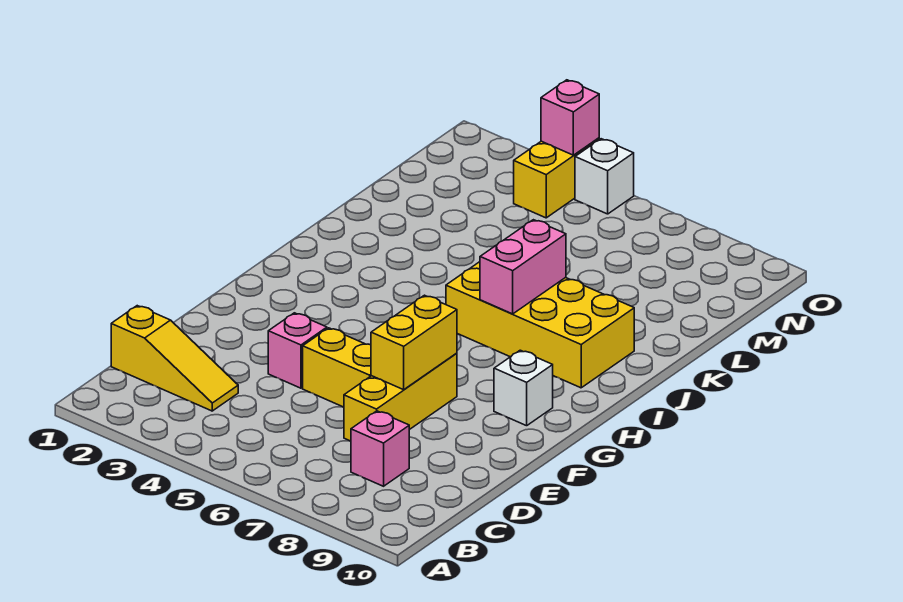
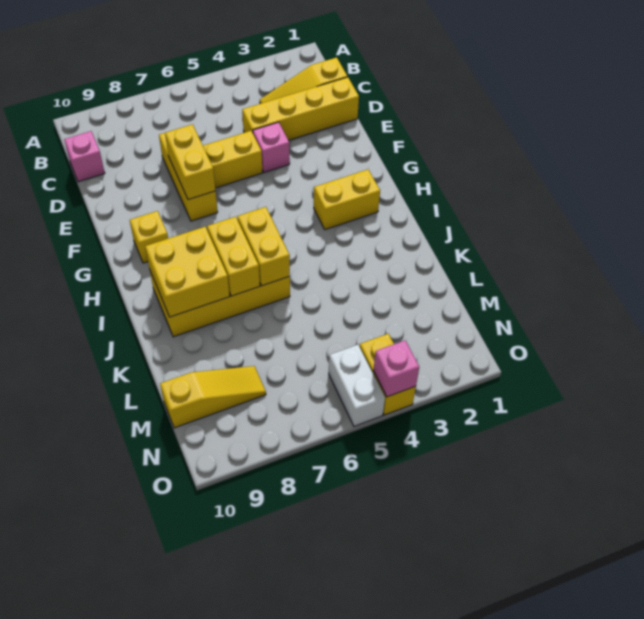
pink brick C8 level 1 -> pink brick C10 level 1
none -> yellow brick D1:D4 level 1
white brick G9 level 1 -> yellow brick G9 level 1
none -> yellow brick H2:H3 level 1
none -> yellow brick I6:J6 level 2
pink brick I7:J7 level 2 -> yellow brick I7:J7 level 2
none -> yellow brick I8:J9 level 2
none -> yellow slope M8:M10 level 1 top 10
white brick O5 level 1 -> white brick N5:O5 level 1

